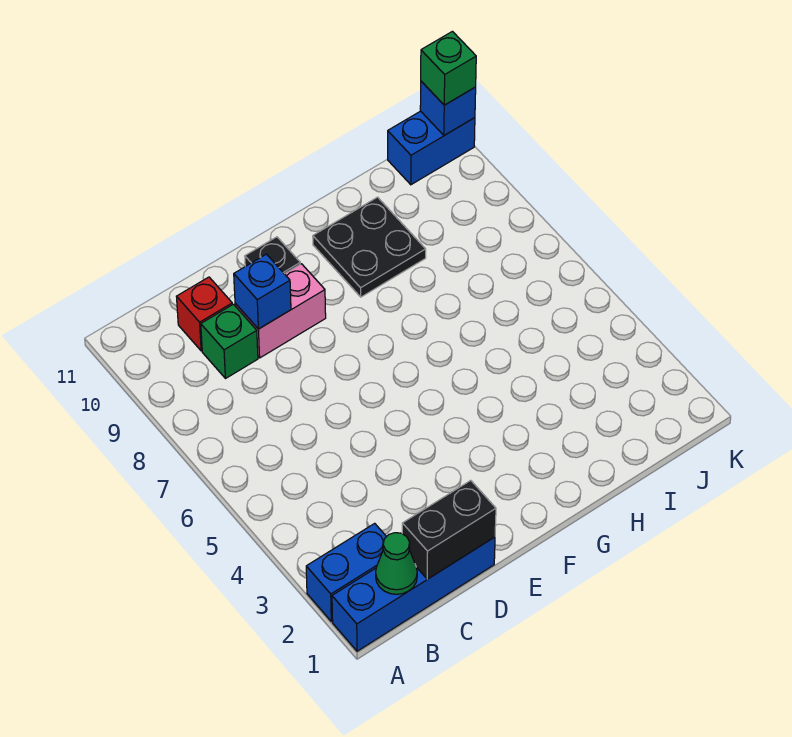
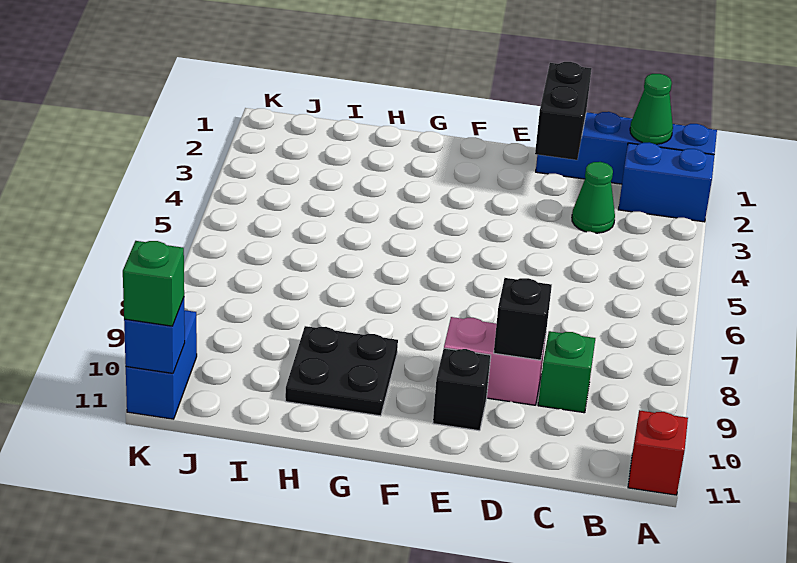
black brick C1:D1 level 2 -> black brick D1:D2 level 2
none -> green cone C3 level 1
red brick C10 level 1 -> red brick A11 level 1
blue brick D9 level 2 -> black brick D9 level 2
blue brick J11:K11 level 1 -> blue brick K10:K11 level 1

